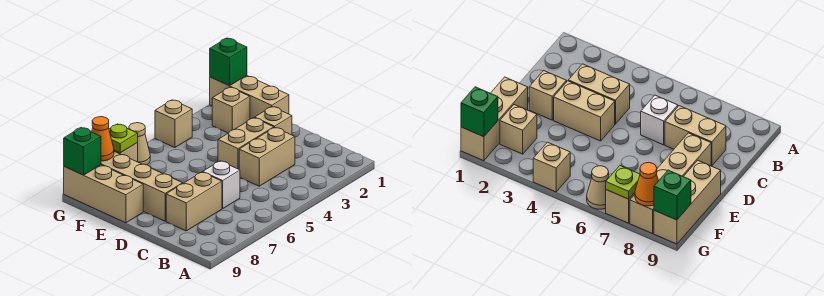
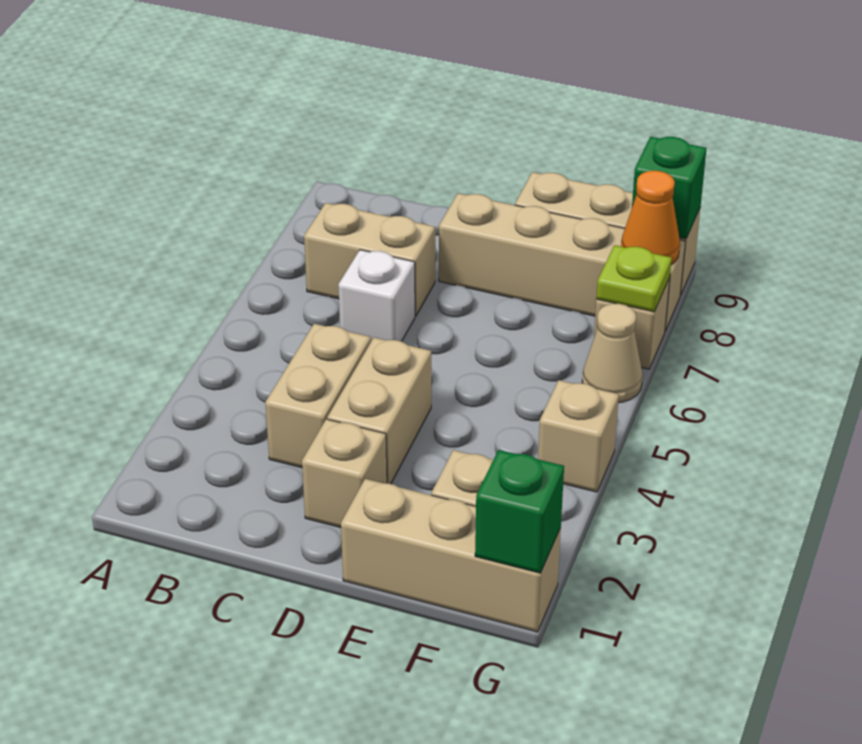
tan brick C7:C8 level 1 -> tan brick B7:C7 level 1

